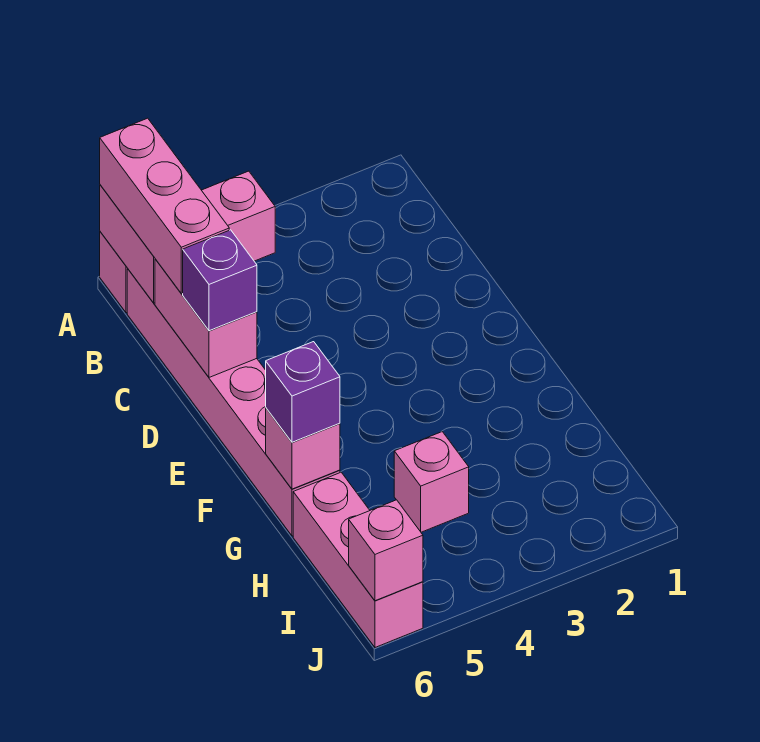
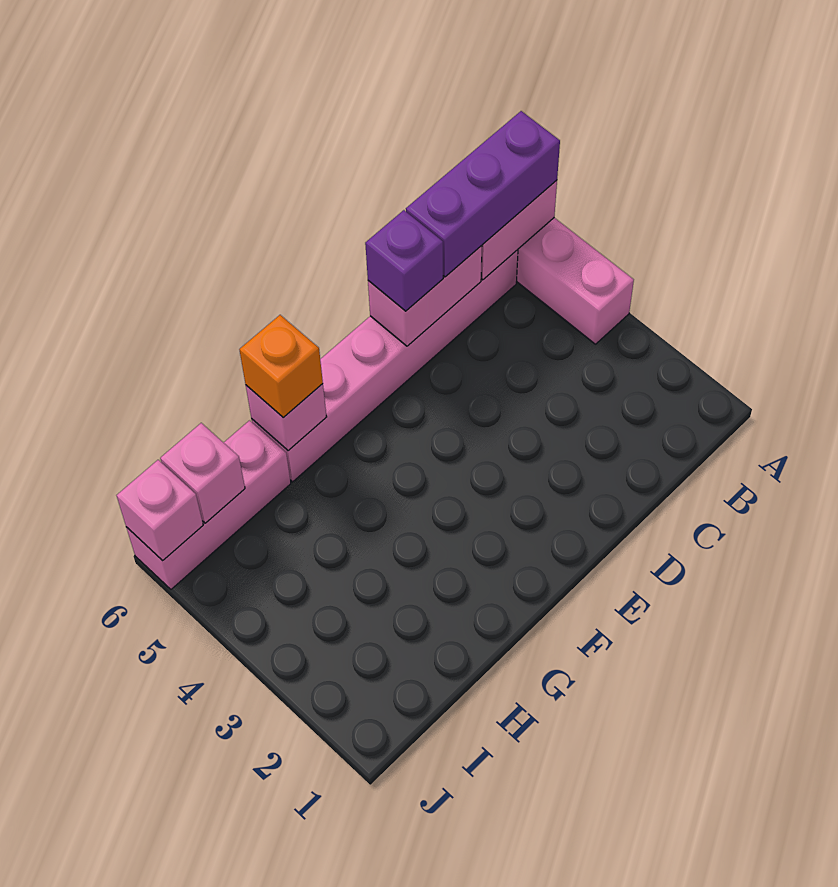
pink brick A6:C6 level 3 -> purple brick A6:C6 level 3
purple brick G6 level 3 -> orange brick G6 level 3
pink brick H4 level 1 -> pink brick I6 level 2

